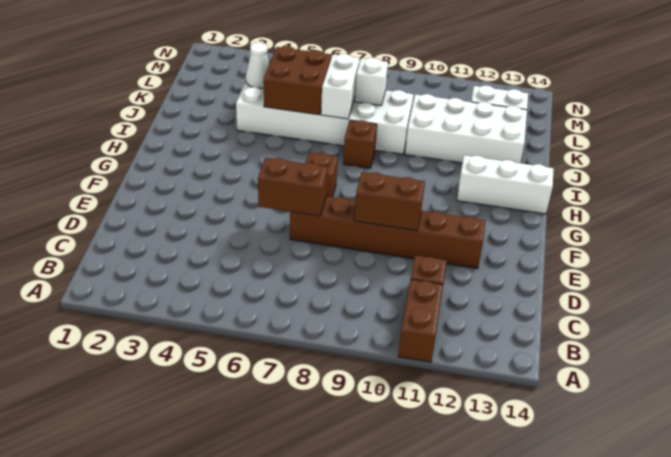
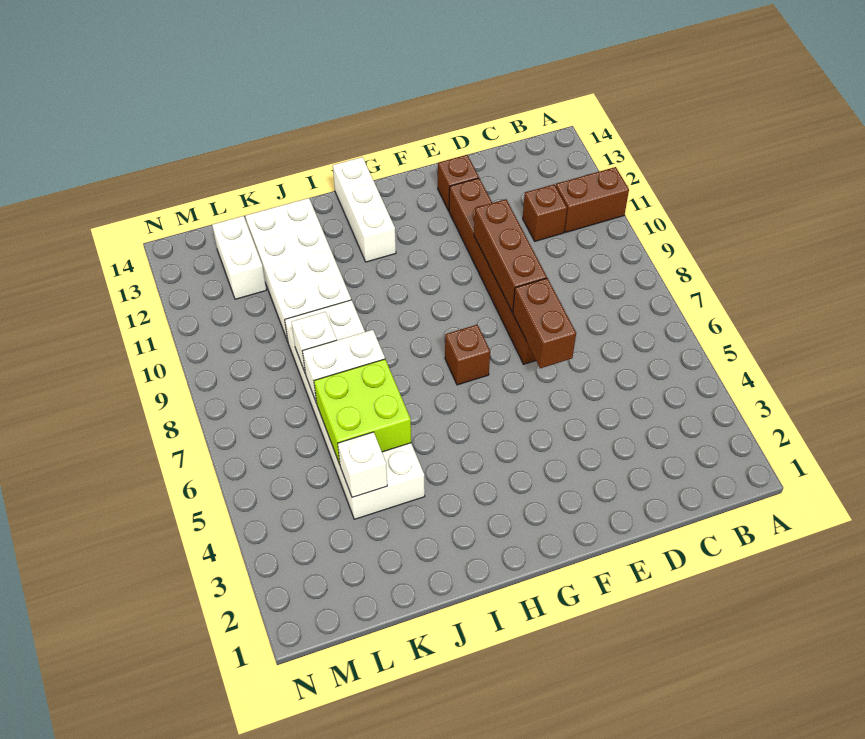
brown brick E9:E10 level 2 -> brown brick E8:E10 level 2
brown brick I8 level 1 -> brown brick E13 level 1
brown brick J5:K6 level 2 -> lime brick J5:K6 level 2
white cone K4 level 2 -> white brick K4 level 2

